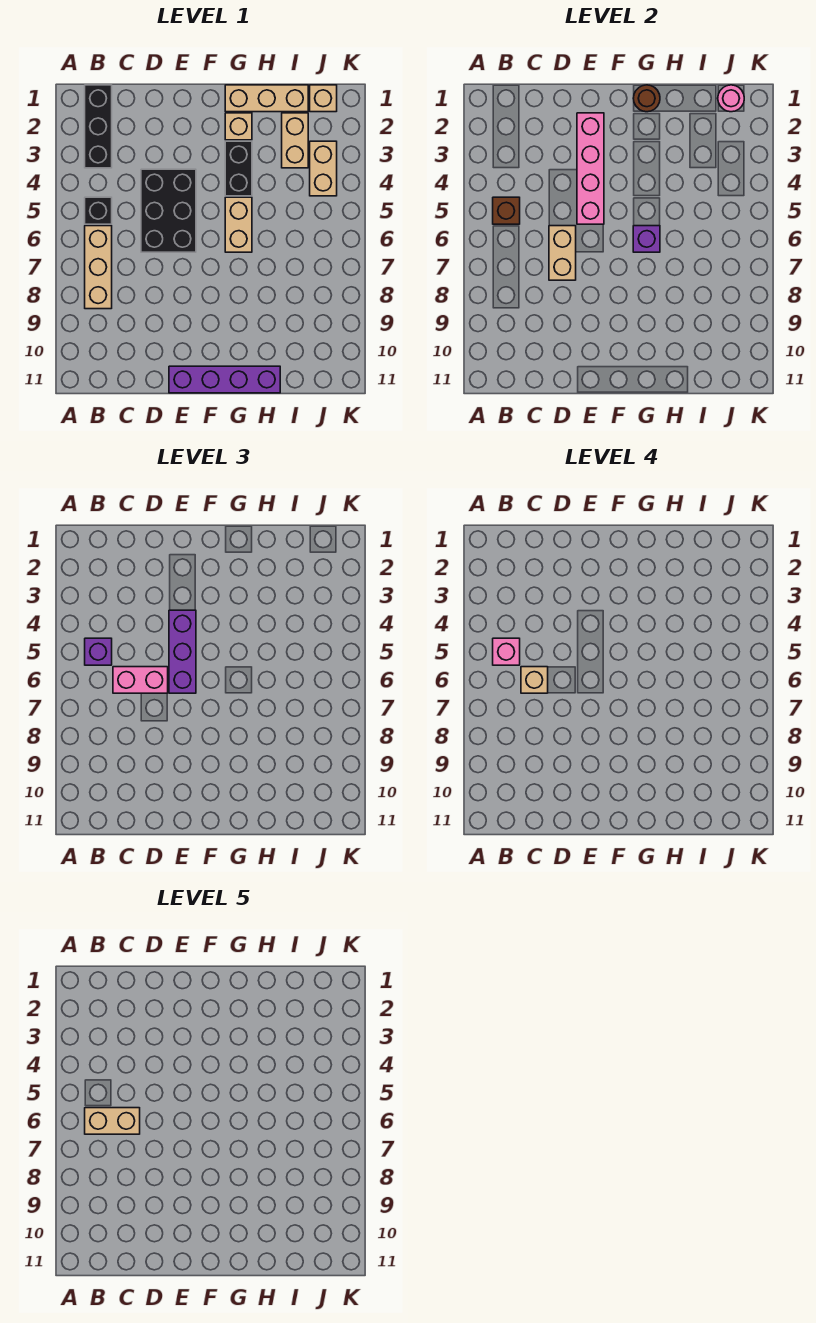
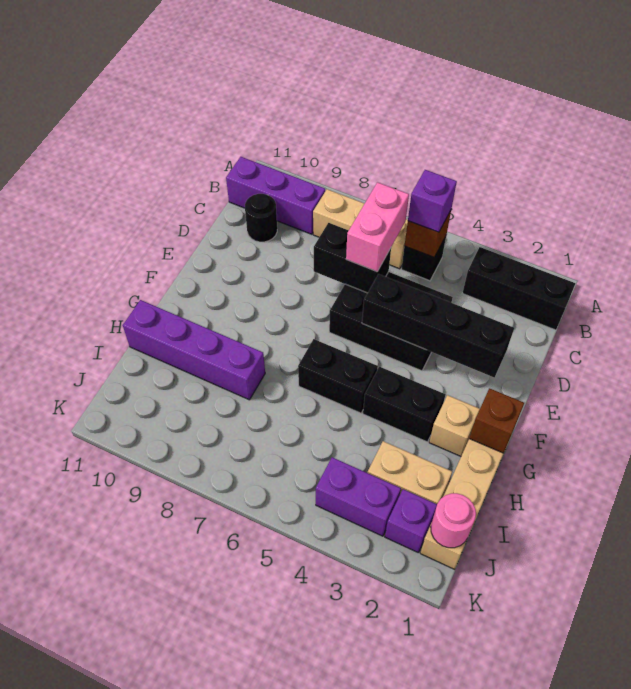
pink brick B5 level 4 -> none
tan brick B6:C6 level 5 -> none
tan brick C6 level 4 -> none
none -> black round brick C10 level 1
tan brick D6:D7 level 2 -> black brick D6:D7 level 2
pink brick E2:E5 level 2 -> black brick E2:E5 level 2
purple brick E4:E6 level 3 -> purple brick B9:B11 level 1
purple brick E11:H11 level 1 -> purple brick H8:H11 level 1
brown round brick G1 level 2 -> brown brick G1 level 2
tan brick G5:G6 level 1 -> black brick G5:G6 level 1
purple brick G6 level 2 -> purple brick J2 level 1
tan brick J3:J4 level 1 -> purple brick J3:J4 level 1

